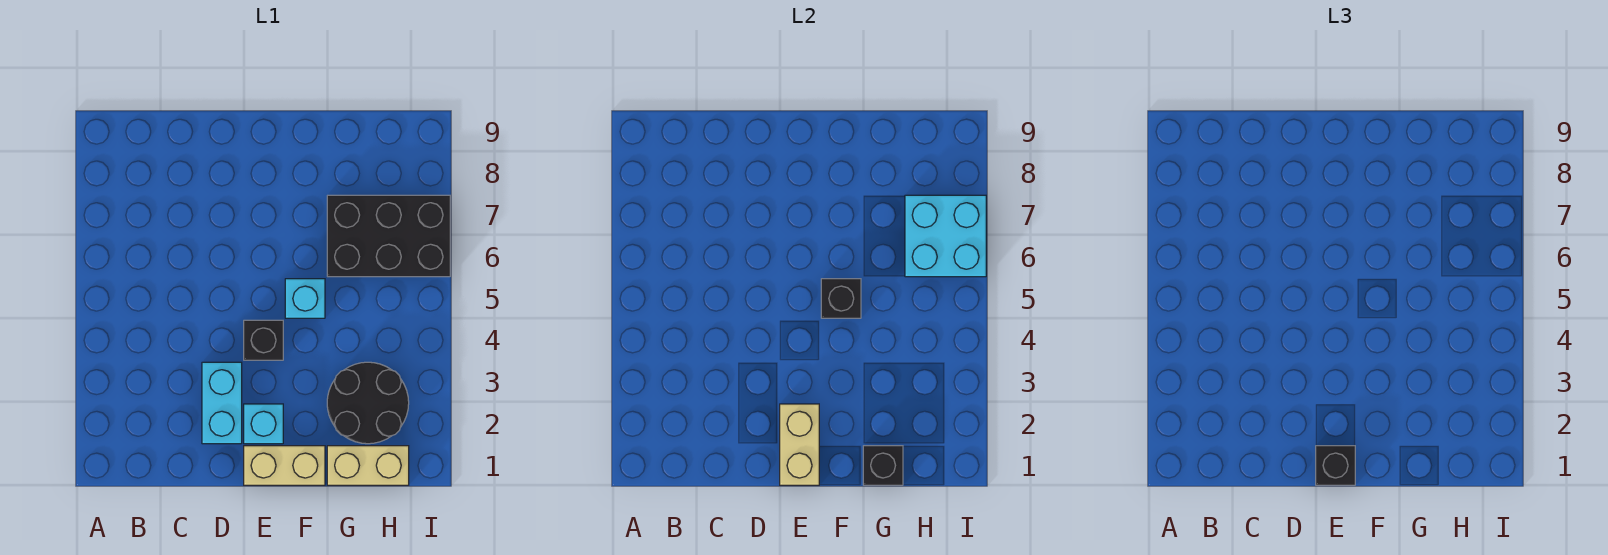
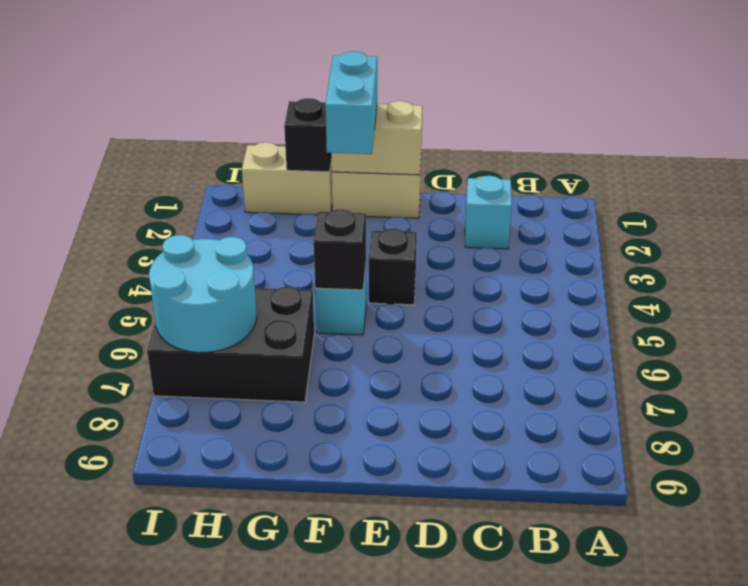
cyan brick D2:D3 level 1 -> cyan brick F1:F2 level 3
tan brick E1:E2 level 2 -> tan brick E1:F1 level 2
black brick E1 level 3 -> none
cyan brick E2 level 1 -> cyan brick C2 level 1
black round brick G2:H3 level 1 -> none
cyan brick H6:I7 level 2 -> cyan round brick H6:I7 level 2

